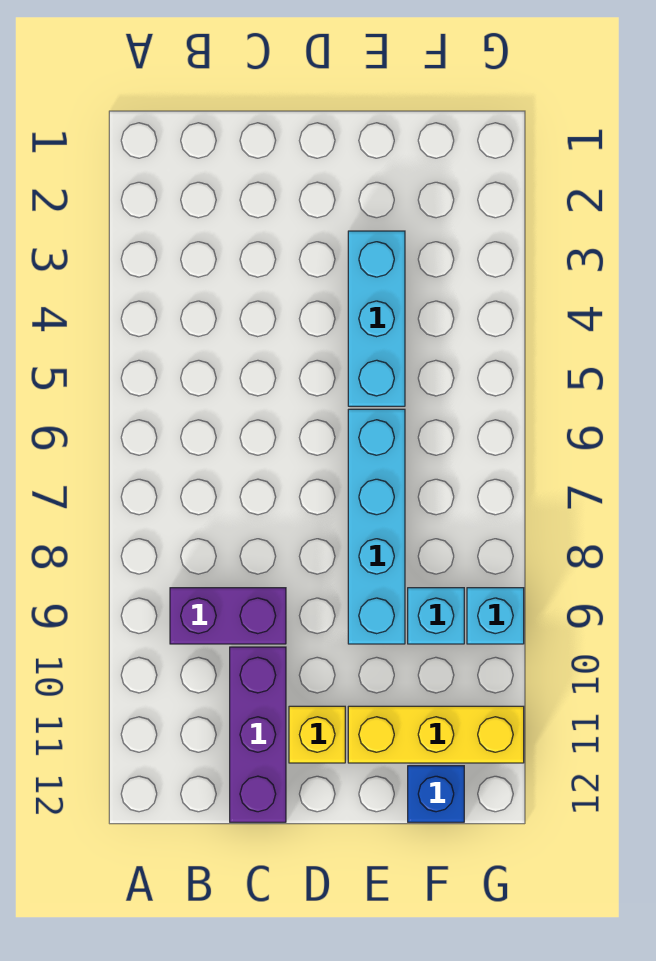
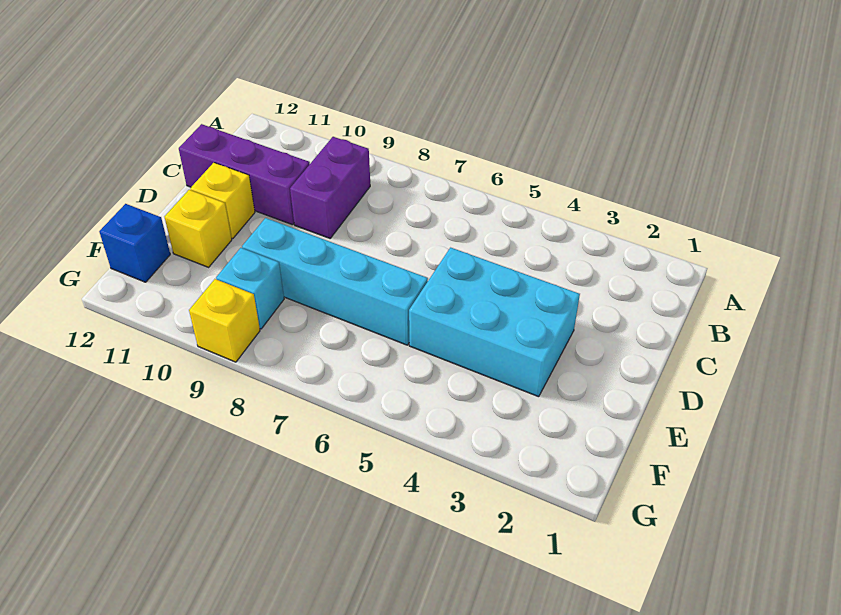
cyan brick E3:E5 level 1 -> cyan brick D3:E5 level 1
yellow brick E11:G11 level 1 -> yellow brick E11 level 1
cyan brick G9 level 1 -> yellow brick G9 level 1

